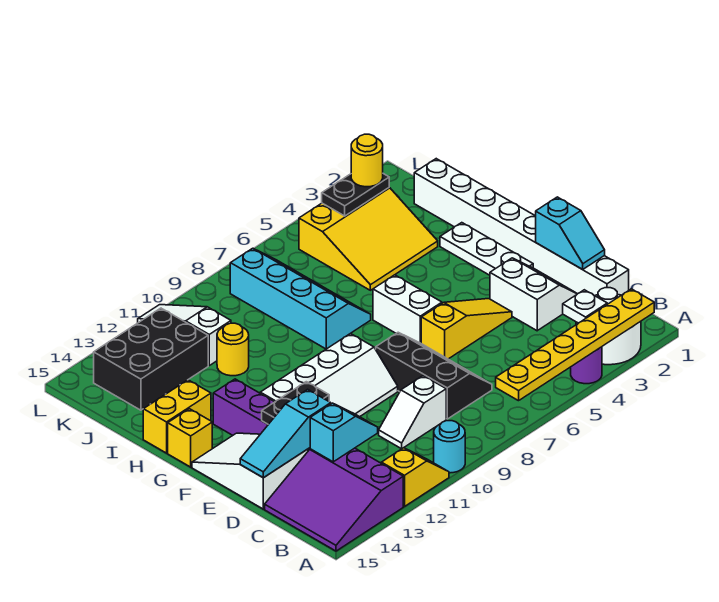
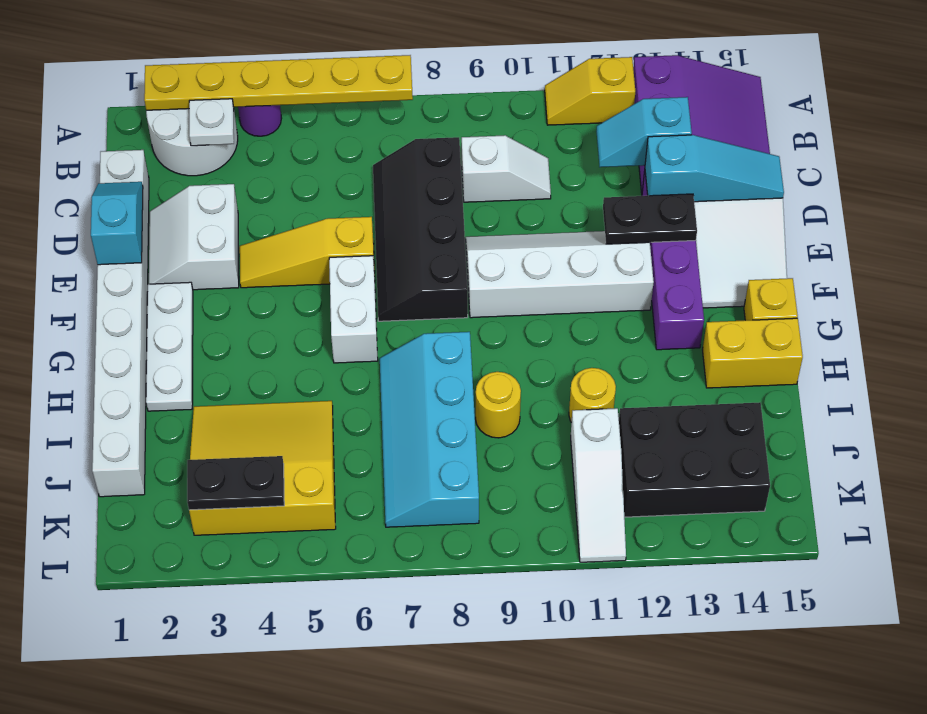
cyan round brick A10 level 1 -> none
black slope C7:E8 level 1 top 8 -> black slope C7:F8 level 1 top 8
yellow round brick K3 level 3 -> yellow round brick I9 level 1

